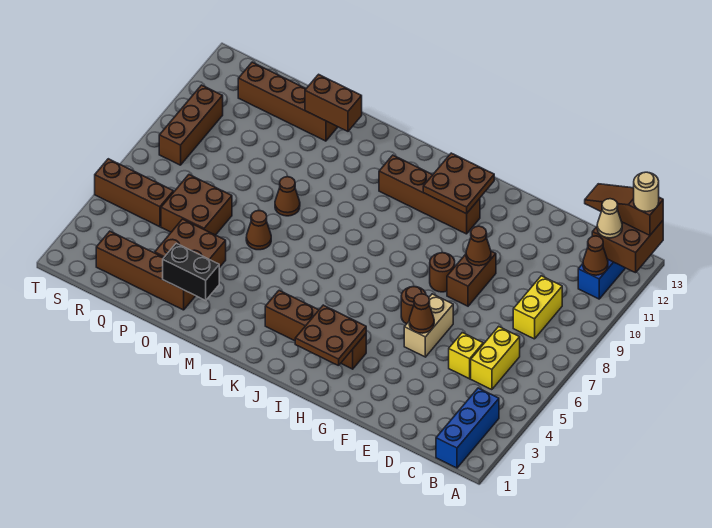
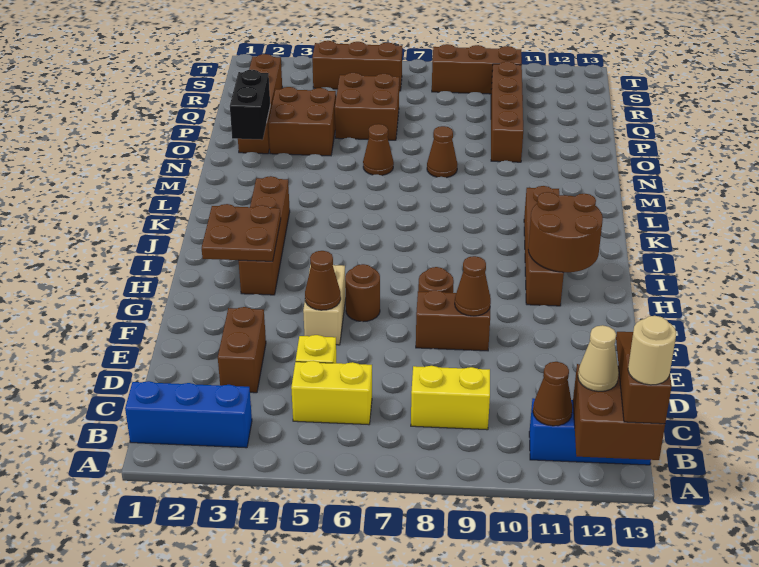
tan brick F5:F6 level 1 -> tan brick F5:G5 level 1
brown plate H11:I12 level 2 -> brown round brick H11:I12 level 2
brown brick N12:O12 level 2 -> brown brick D3:E3 level 1
brown brick O12:R12 level 1 -> brown brick O10:R10 level 1
brown brick R5:T5 level 1 -> brown brick S4:S6 level 1

